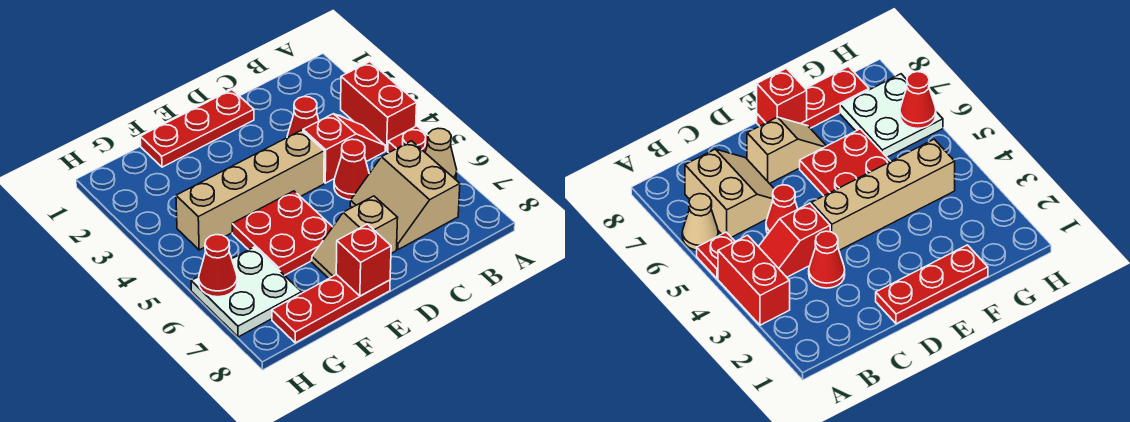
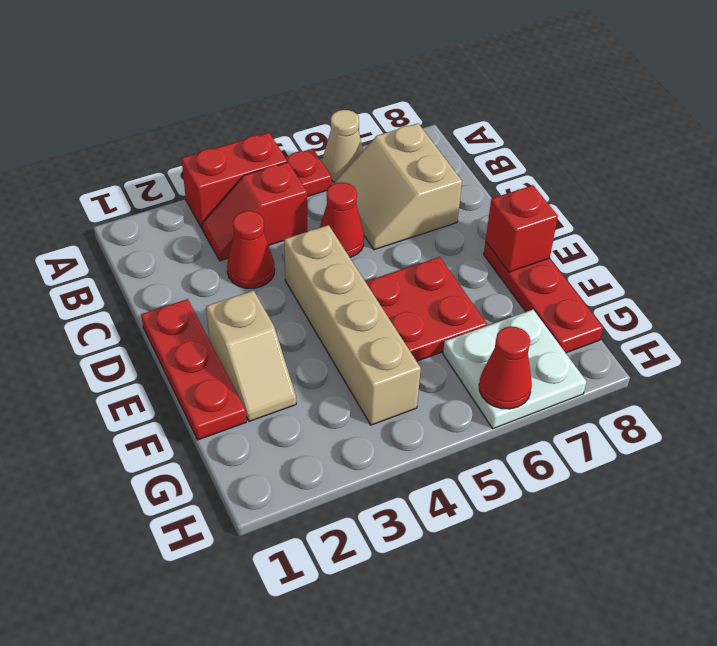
red slope B4:C4 level 1 top C -> red slope B3:B4 level 1 top 4
tan slope B6:C7 level 1 top B -> tan slope B6:C7 level 1 top 7
tan slope D7:E7 level 1 top D -> tan slope E2:F2 level 1 top E

